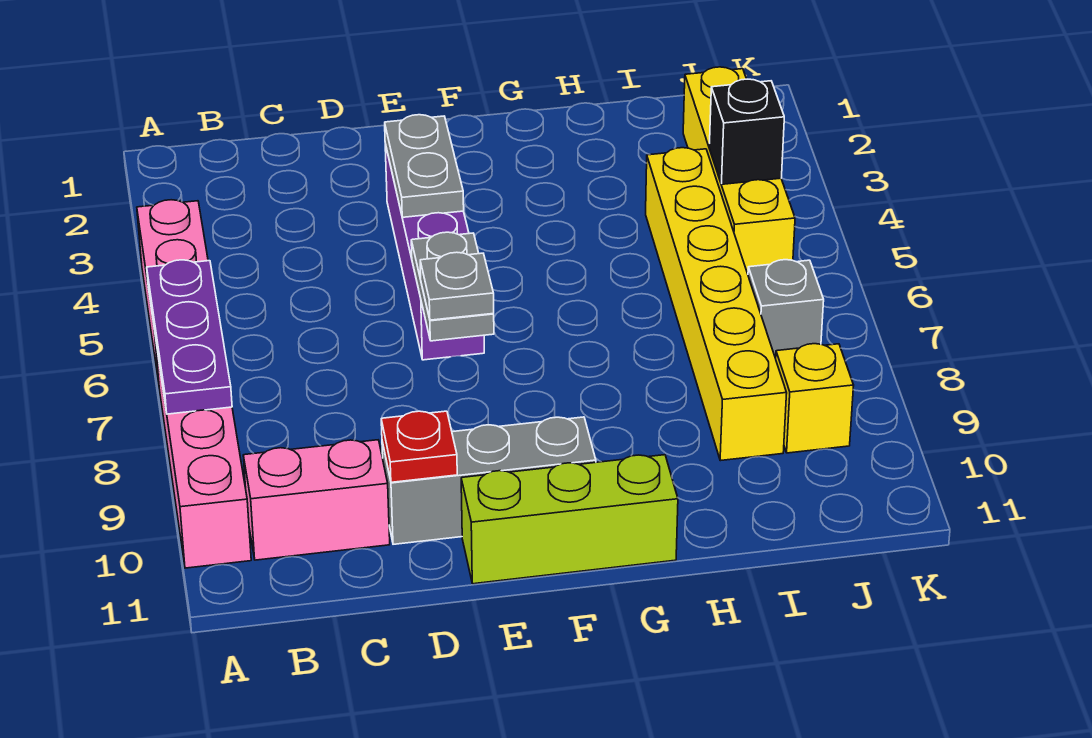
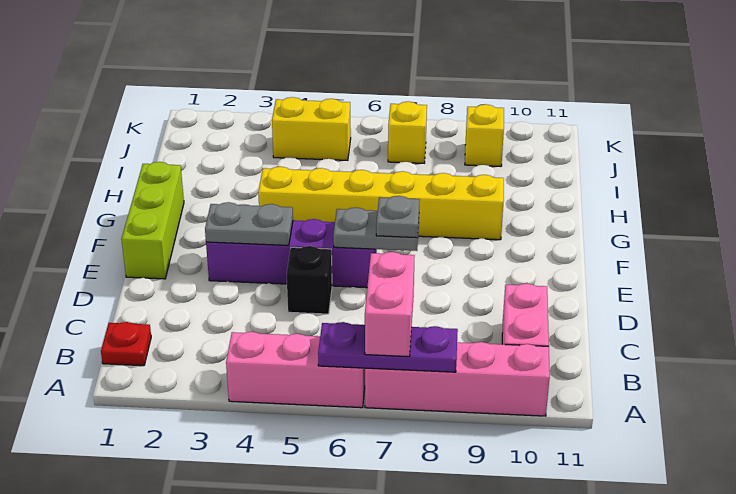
none -> pink brick A7:B7 level 3
grey brick D10:F10 level 1 -> none
red plate D10 level 2 -> red plate B1 level 1
lime brick E11:G11 level 1 -> lime brick E1:G1 level 1
yellow brick I4:I9 level 1 -> yellow brick G4:G9 level 1
yellow brick J2:J5 level 1 -> yellow brick J4:J5 level 1
black brick J4 level 2 -> black brick D5 level 1
grey brick J7 level 1 -> yellow brick J7 level 1

